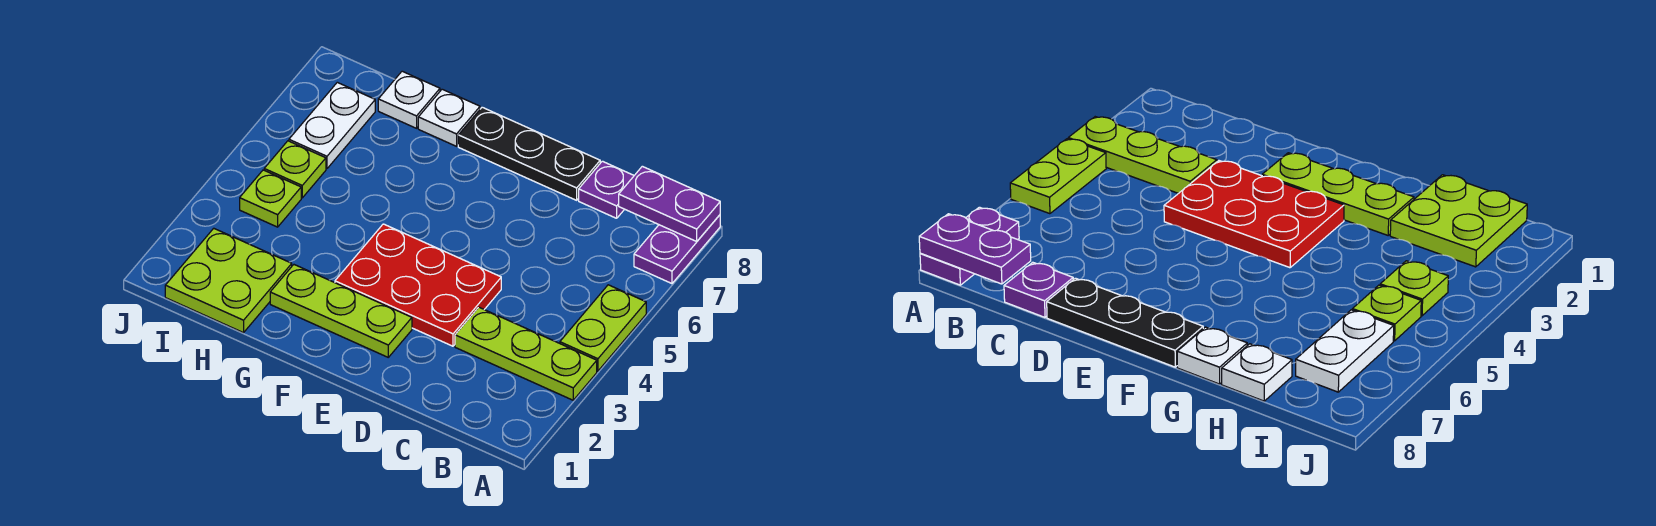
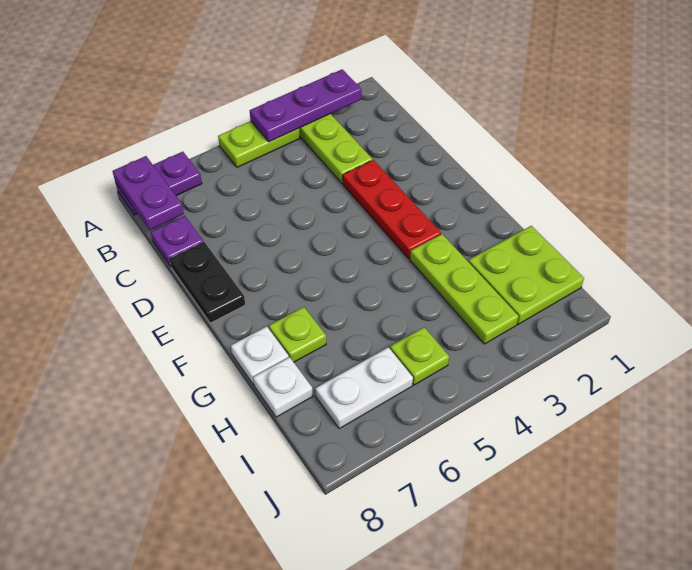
none -> purple plate A2:A4 level 2
red plate D3:F4 level 1 -> red plate D3:F3 level 1
black plate D8:F8 level 1 -> black plate D8:E8 level 1
lime plate E2:G2 level 1 -> lime plate G3:I3 level 1
lime plate I4 level 1 -> lime plate G7 level 1

